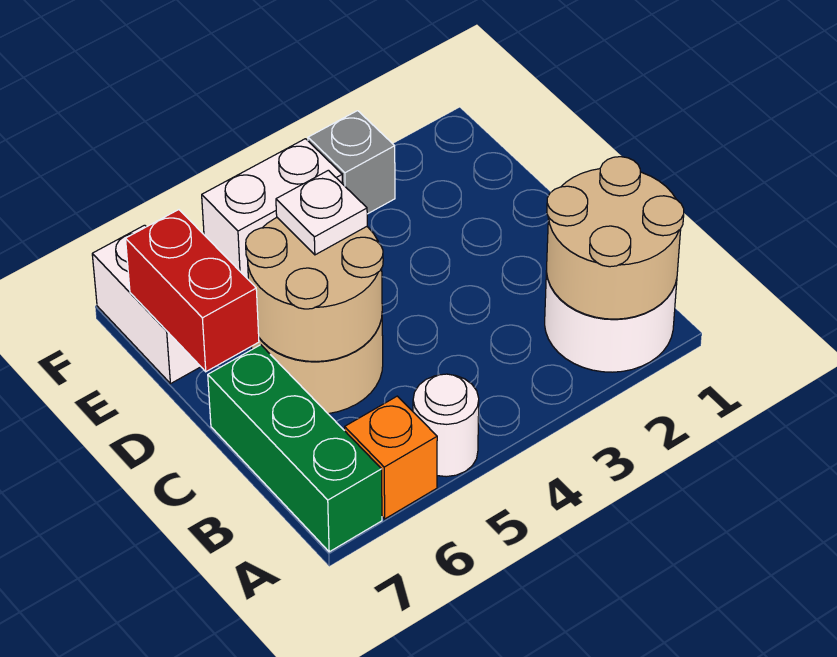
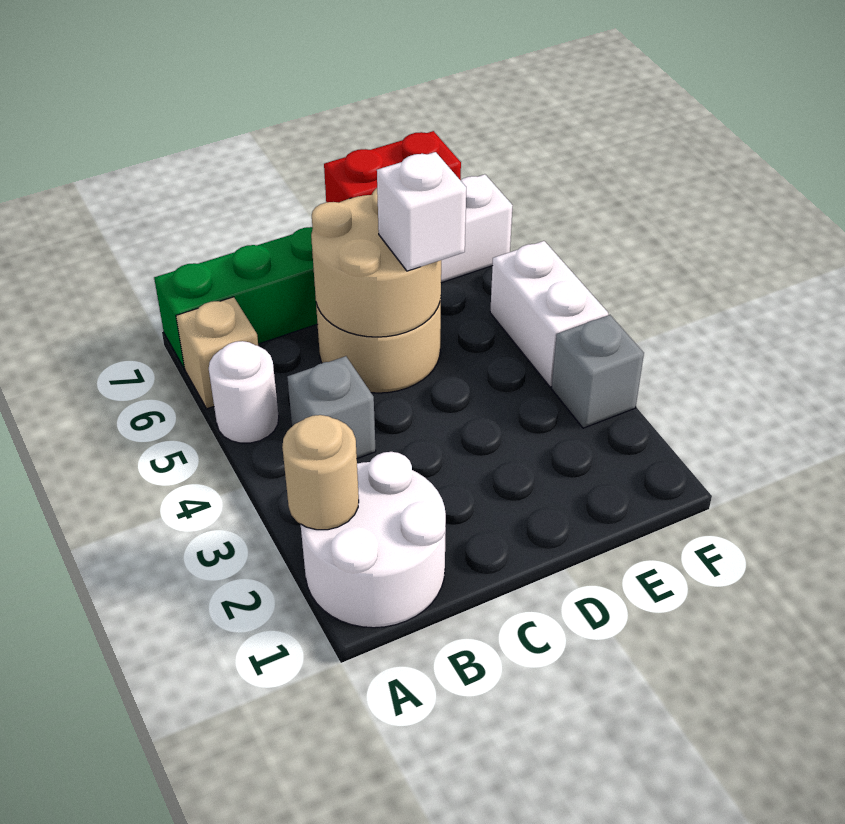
tan round brick A1:B2 level 2 -> tan round brick A2 level 2
orange brick A6 level 1 -> tan brick A6 level 1
none -> grey brick B4 level 1
white plate D5 level 3 -> white brick D5 level 3

